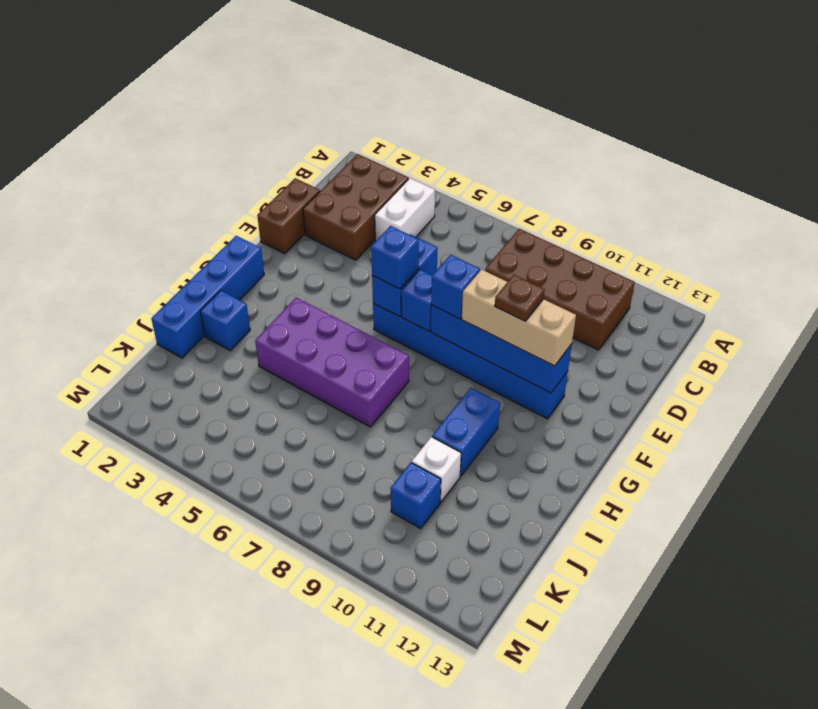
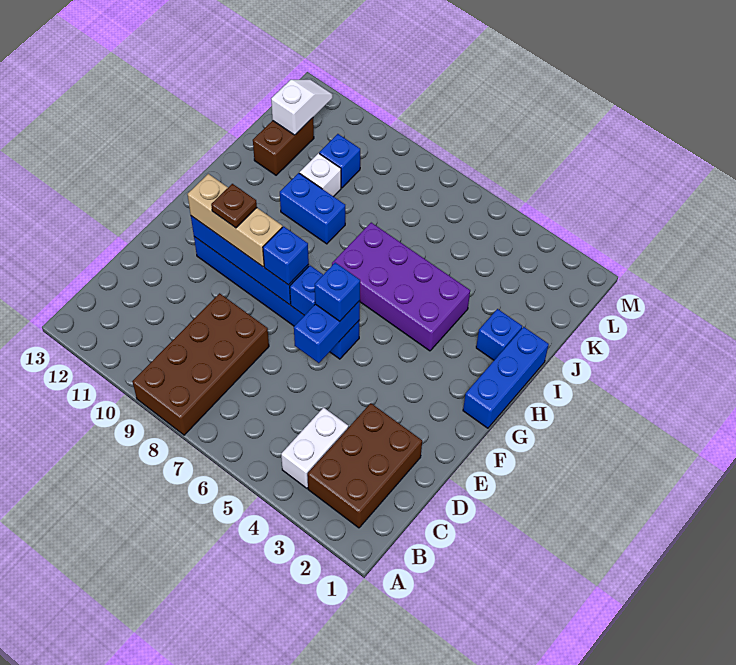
brown brick B8:C11 level 1 -> brown brick A8:D9 level 1
brown brick D1:E1 level 1 -> brown brick J12:K12 level 1
blue brick G1:J1 level 1 -> blue brick G1:I1 level 1
blue brick H10:I10 level 1 -> blue brick I9:I10 level 1
none -> white slope K12:L12 level 2 top K

